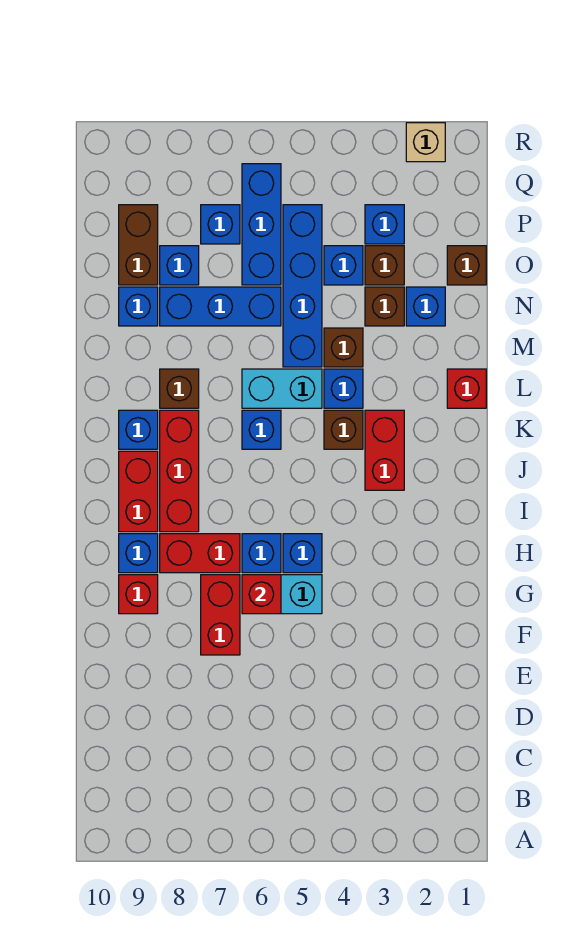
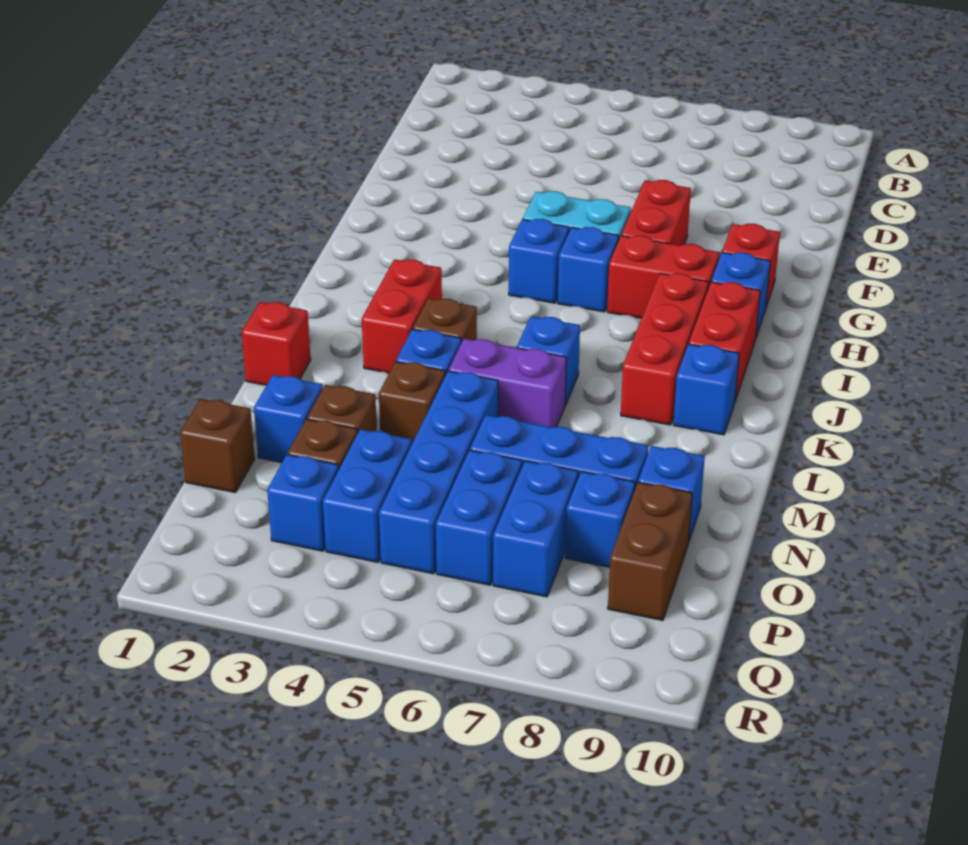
red brick G6 level 2 -> none
cyan brick L5:L6 level 1 -> purple brick L5:L6 level 1
brown brick L8 level 1 -> none
blue brick O4 level 1 -> blue brick O4:P4 level 1
blue brick O6:Q6 level 1 -> blue brick O6:P6 level 1
blue brick P7 level 1 -> blue brick O7:P7 level 1
tan brick R2 level 1 -> none

